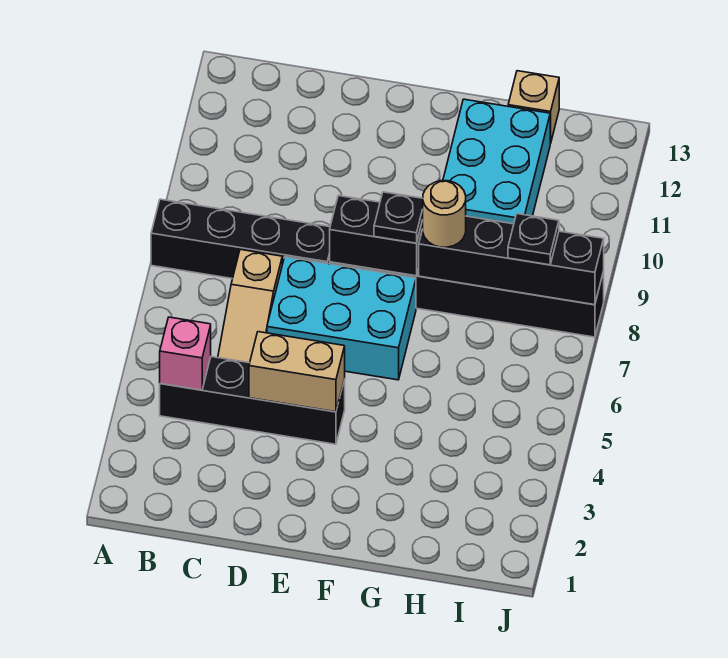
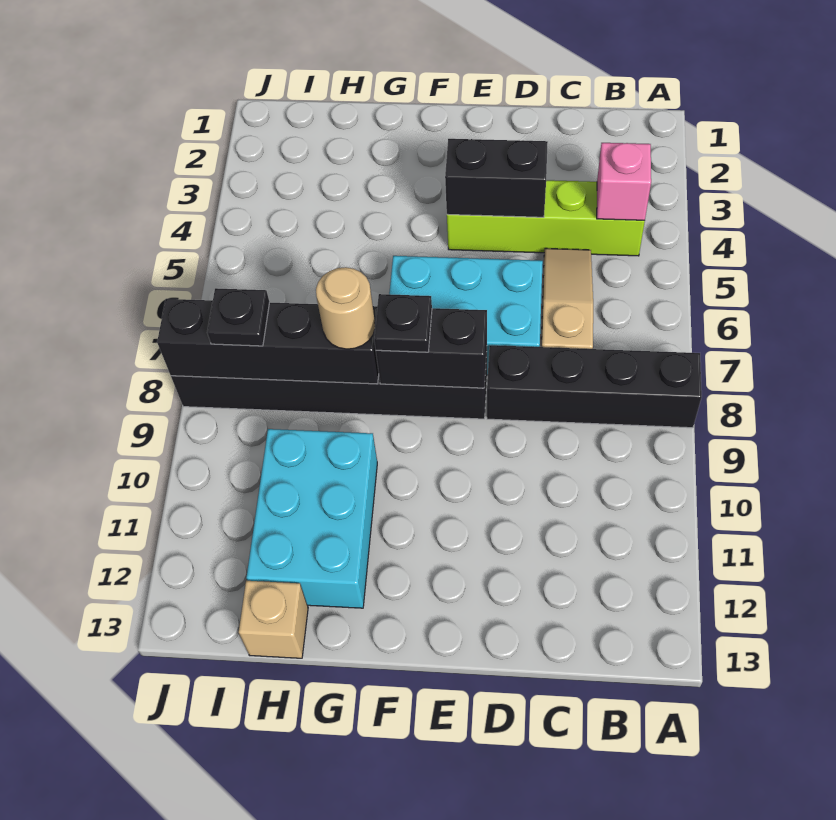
black brick B4:E4 level 1 -> lime brick B4:E4 level 1
tan brick D4:E4 level 2 -> black brick D4:E4 level 2

